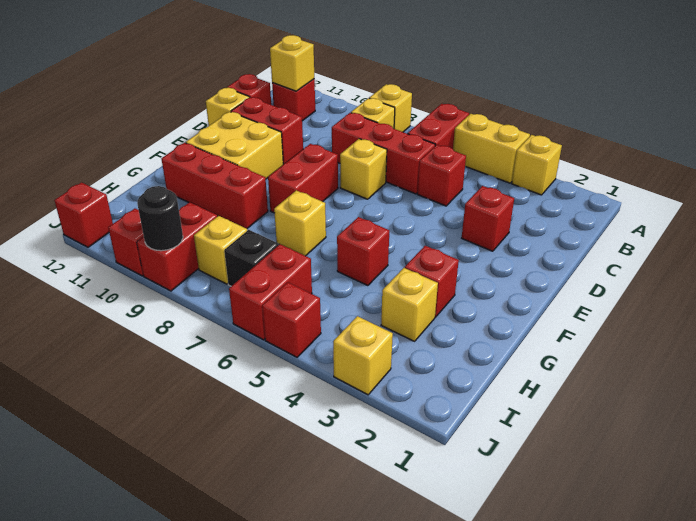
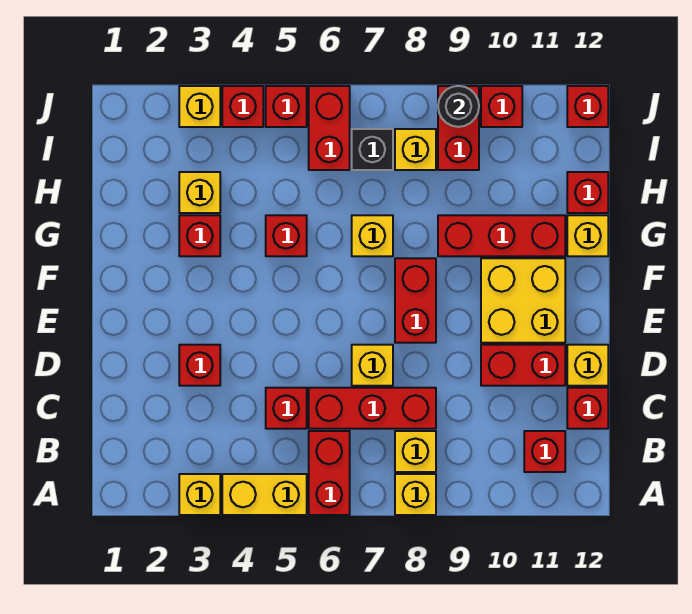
yellow brick B11 level 2 -> yellow brick G12 level 1
none -> red brick H12 level 1
none -> red brick J4 level 1

